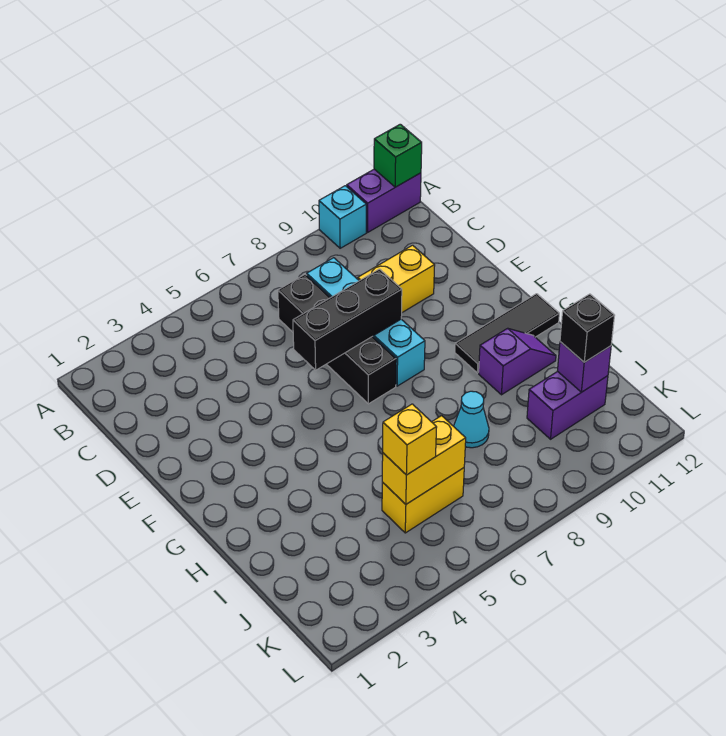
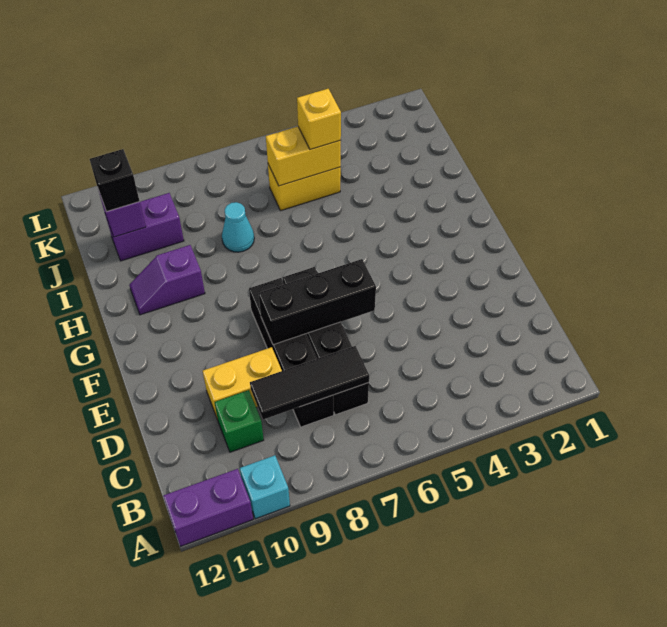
green brick A12 level 2 -> green brick C10 level 1
cyan brick C8:F8 level 1 -> black brick C8:F8 level 1
black tile G10:G12 level 1 -> black tile C7:C9 level 2

